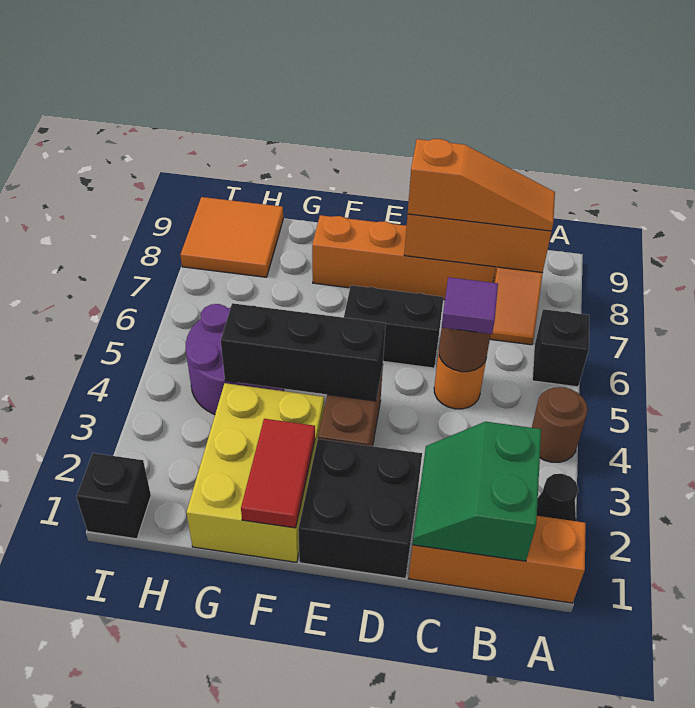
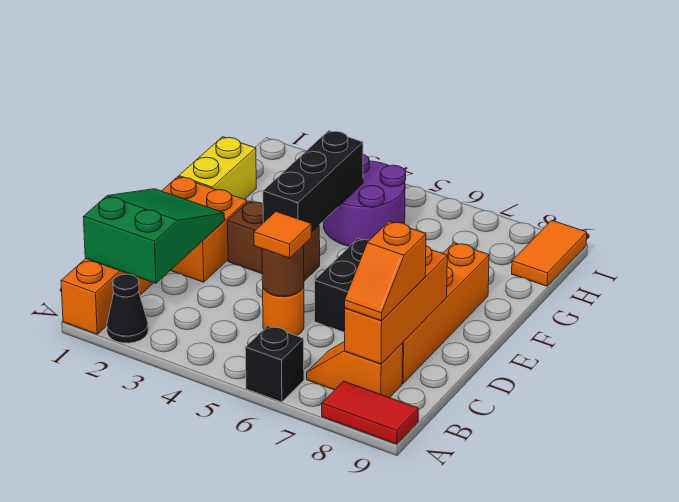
brown round brick A4 level 1 -> none
green slope B1:C2 level 2 top B -> green slope B1:D2 level 2 top B
orange slope B8:D8 level 3 top D -> orange slope B8:C8 level 3 top C
purple tile C5 level 3 -> orange tile C5 level 3
black brick D1:E2 level 1 -> orange brick D1:E2 level 1
yellow brick F1:G3 level 1 -> yellow brick F1:G1 level 1
red tile F1:F2 level 2 -> red tile A8:A9 level 1
orange tile H8:I9 level 1 -> orange tile H9:I9 level 1
black brick I1 level 1 -> none

